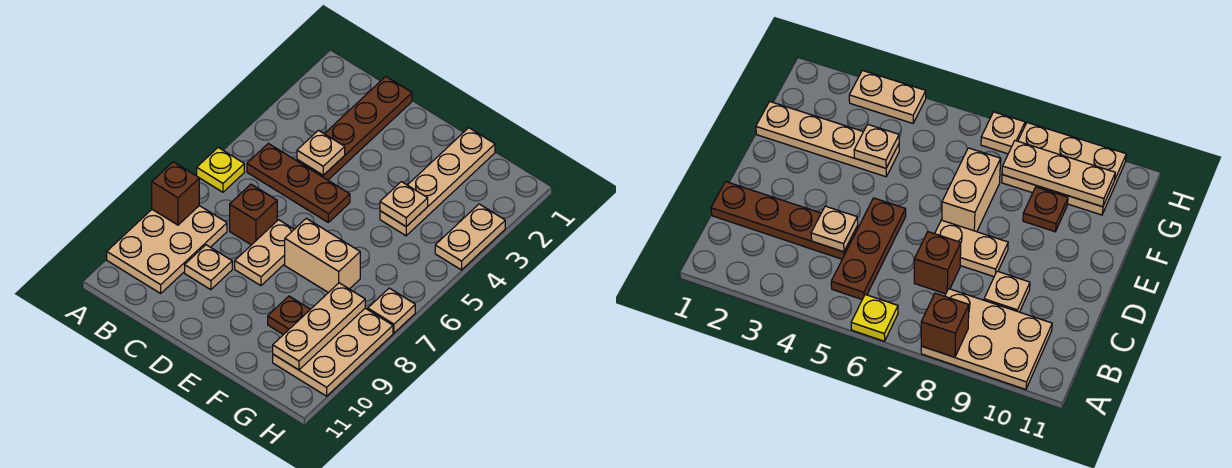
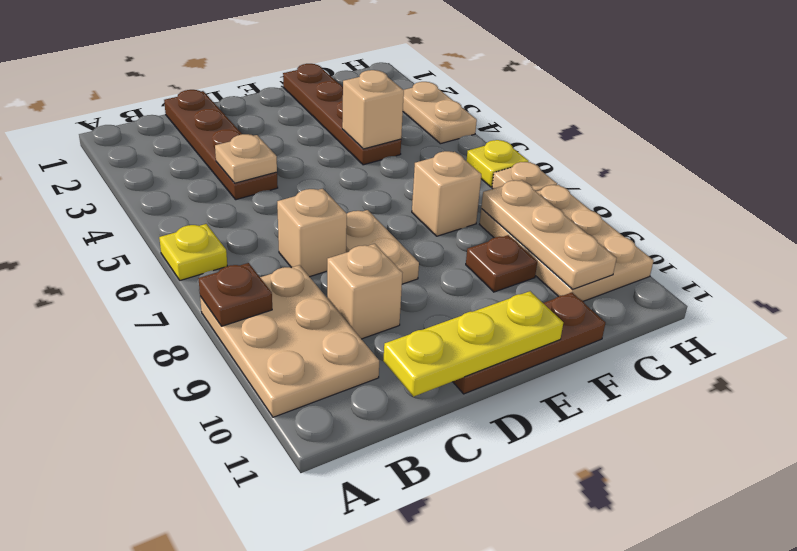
brown brick A8 level 2 -> brown plate A8 level 2
brown plate B5:D5 level 1 -> brown plate D11:F11 level 1
brown brick C7 level 1 -> tan brick C7 level 1
tan plate C9 level 1 -> tan brick C9 level 1
none -> yellow plate C11:E11 level 2
tan brick E7:F7 level 1 -> tan brick F7 level 1
tan plate F1:F4 level 1 -> brown plate F1:F4 level 1
tan plate F4 level 2 -> tan brick F4 level 2
none -> yellow plate H6 level 1

